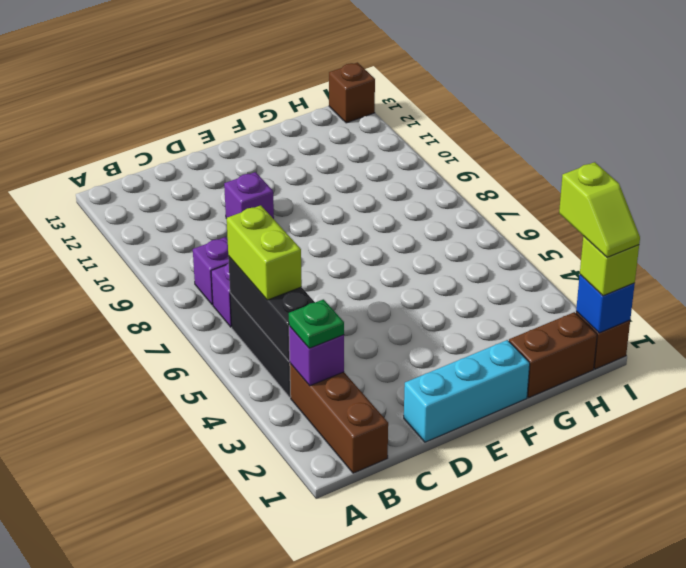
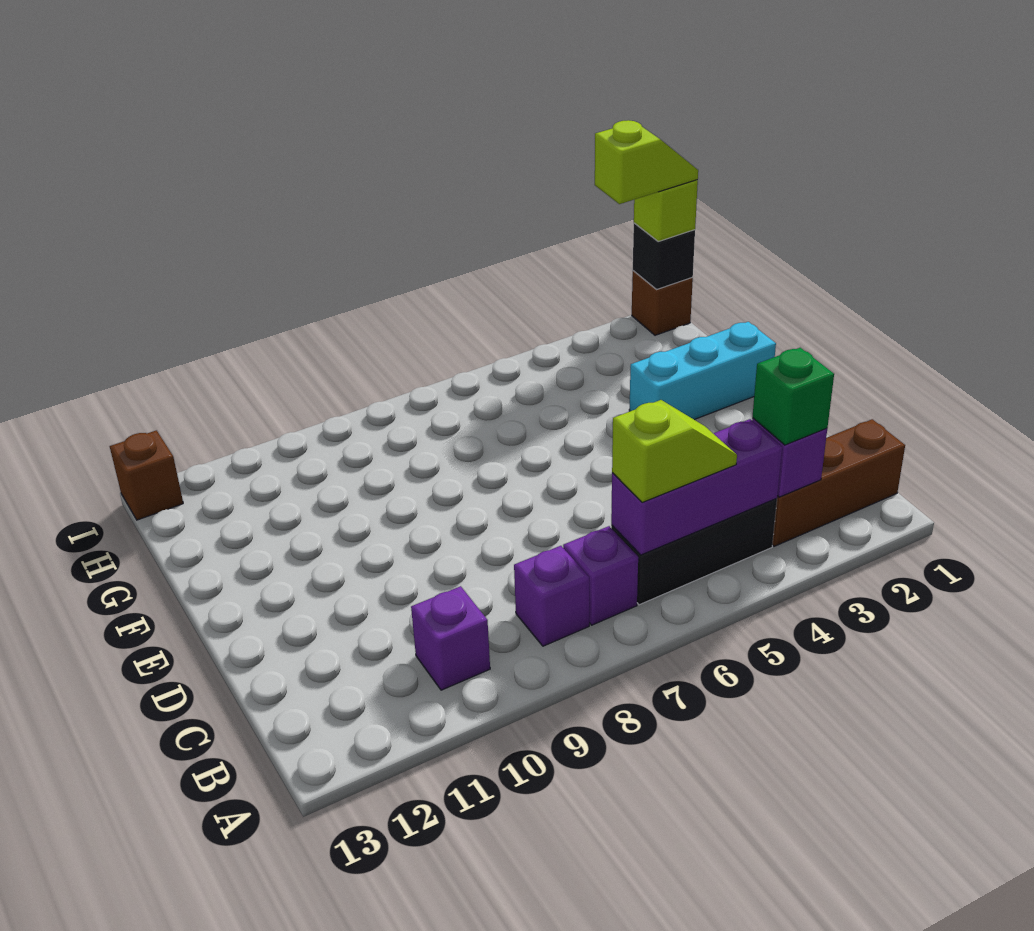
green plate B3 level 3 -> green brick B3 level 3
black brick B4:B6 level 2 -> purple brick B4:B6 level 2
lime brick B5:B6 level 3 -> lime slope B5:B6 level 3 top 6
cyan brick D1:F1 level 1 -> cyan brick F1:F3 level 1
purple brick D10 level 1 -> purple brick B10 level 1
brown brick G1:H1 level 1 -> none
blue brick I1 level 2 -> black brick I1 level 2

